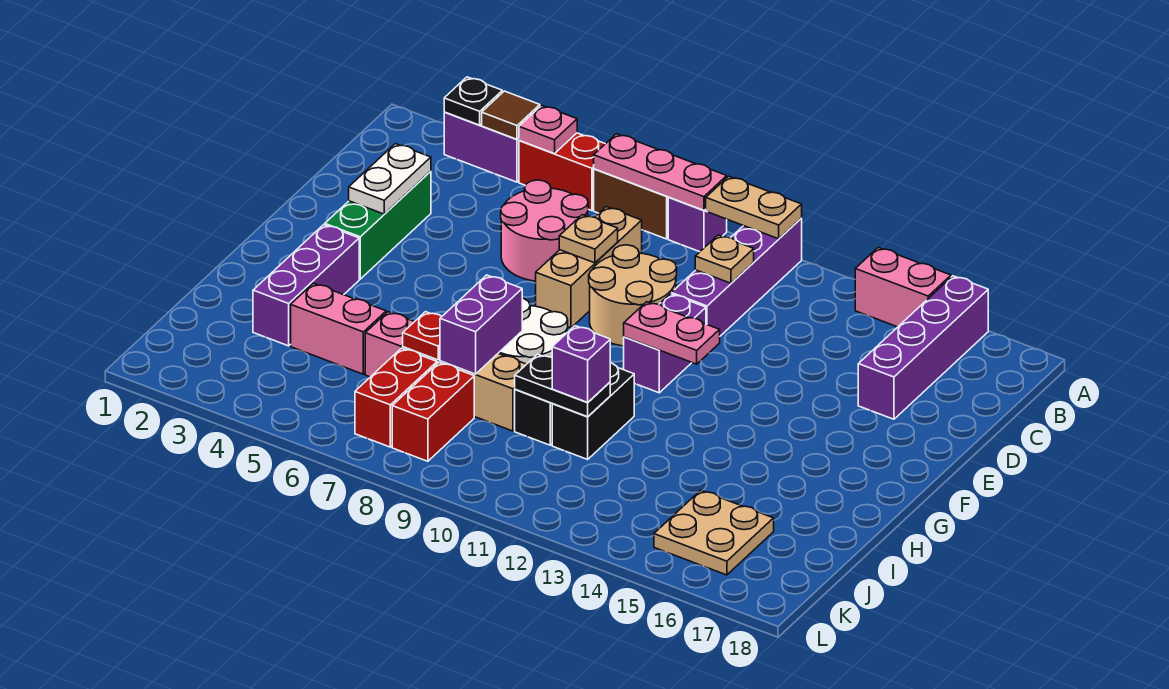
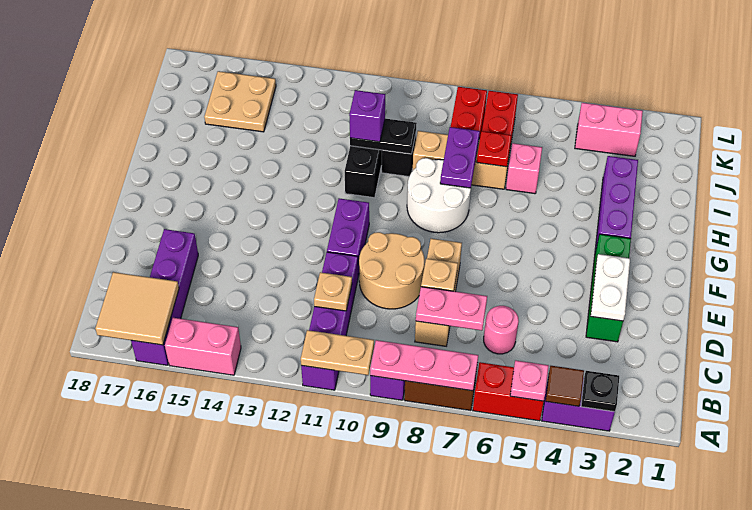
none -> tan tile A16:B17 level 2
pink round brick C6:D7 level 1 -> pink round brick C6 level 1
pink plate F11:F12 level 2 -> pink plate C7:C8 level 2
purple brick H8:I8 level 2 -> purple plate H8:I8 level 2
pink brick I4:I5 level 1 -> pink brick K3:K4 level 1

